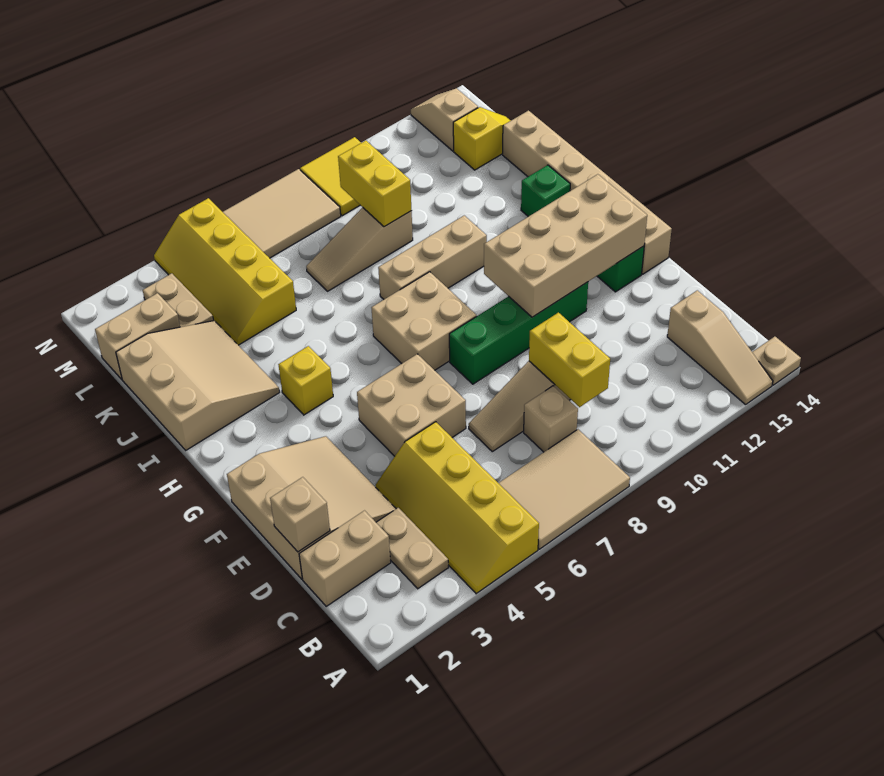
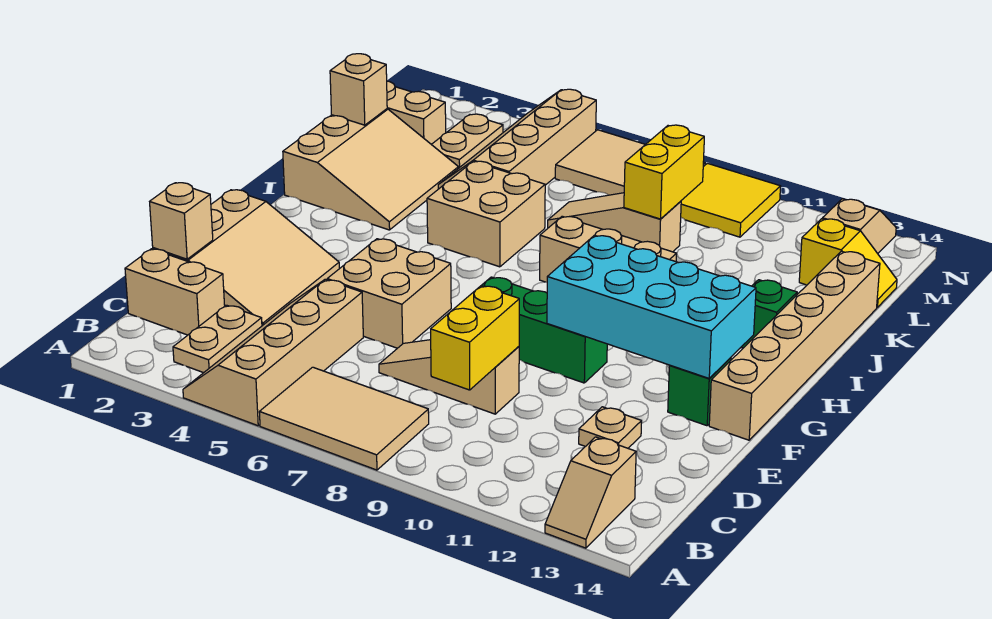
yellow slope A4:D5 level 1 top 5 -> tan slope A4:D5 level 1 top 5
tan slope A13:C13 level 1 top C -> tan slope A13:B13 level 1 top B
tan plate A14 level 1 -> tan plate D12 level 1
tan brick C8 level 1 -> tan brick K1 level 2
green brick F8:F11 level 1 -> green brick F8:F10 level 1
tan brick F10:G13 level 2 -> cyan brick F10:G13 level 2
tan brick G7:H8 level 1 -> tan brick I5:J6 level 1
yellow brick H4 level 1 -> none
yellow slope K4:N5 level 1 top 5 -> tan slope K4:N5 level 1 top 5

